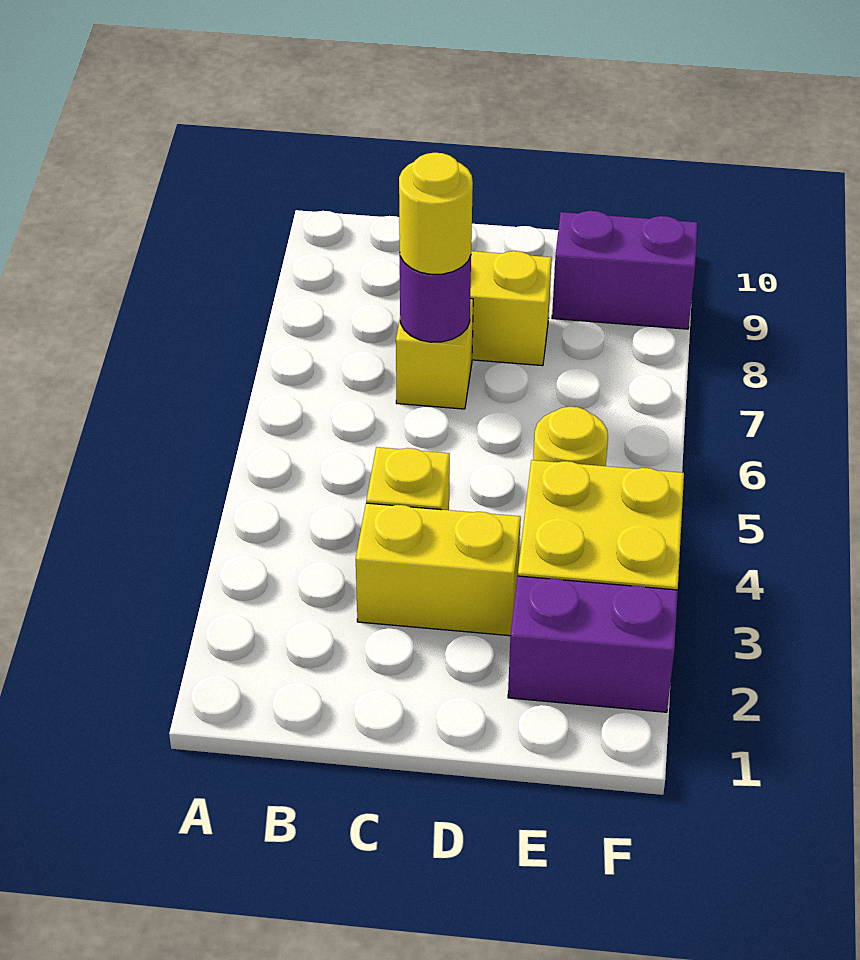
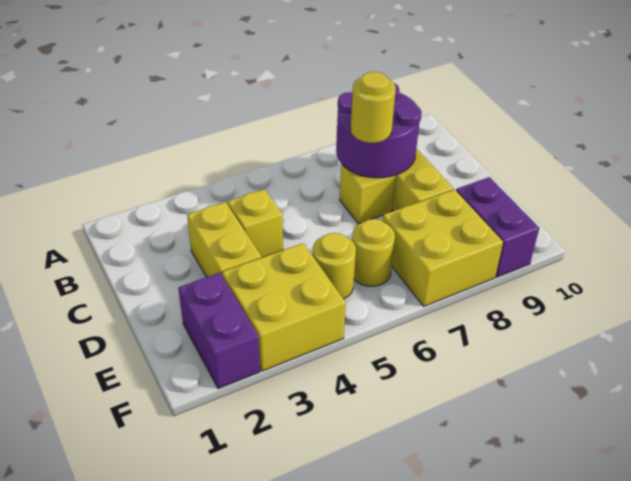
purple round brick C7 level 2 -> purple round brick B7:C8 level 2
none -> yellow round brick E6 level 1
none -> yellow brick E7:F8 level 1

